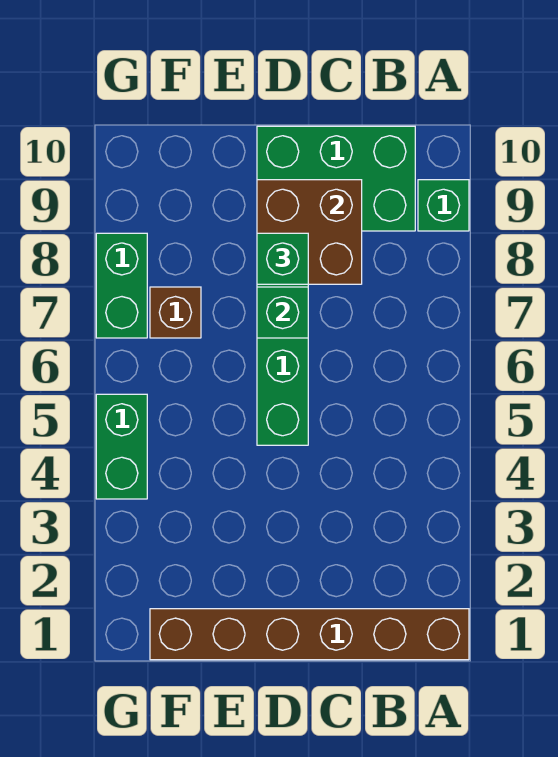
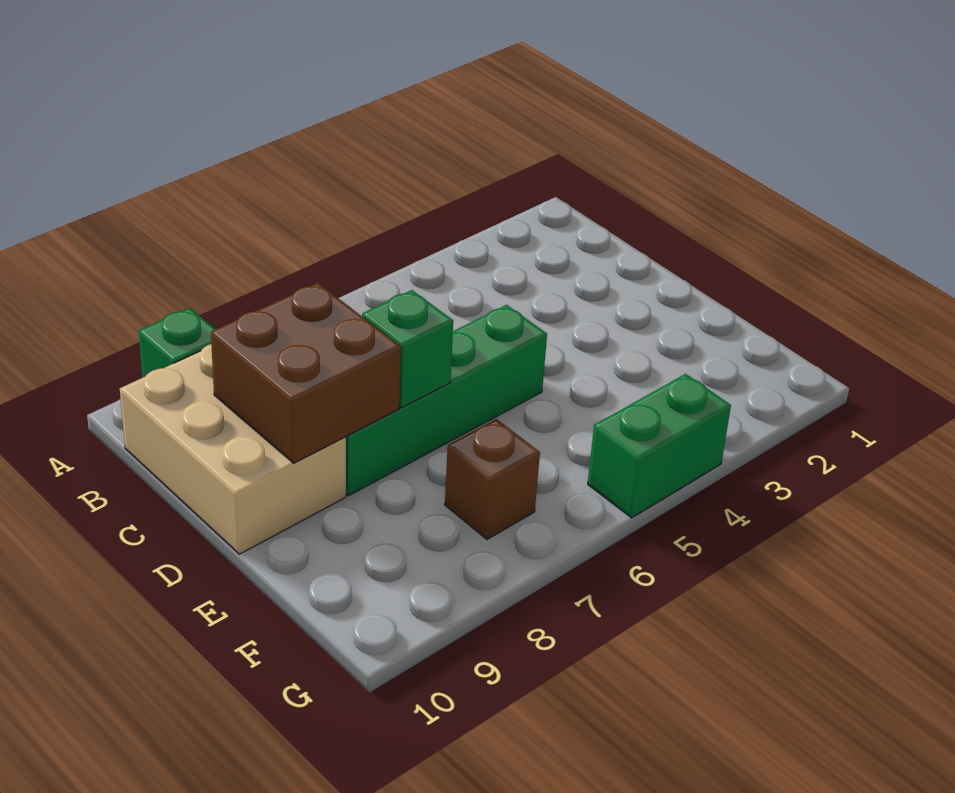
brown brick A1:F1 level 1 -> none
green brick B9:D10 level 1 -> tan brick B9:D10 level 1
green brick D8 level 3 -> none
green brick G7:G8 level 1 -> none

